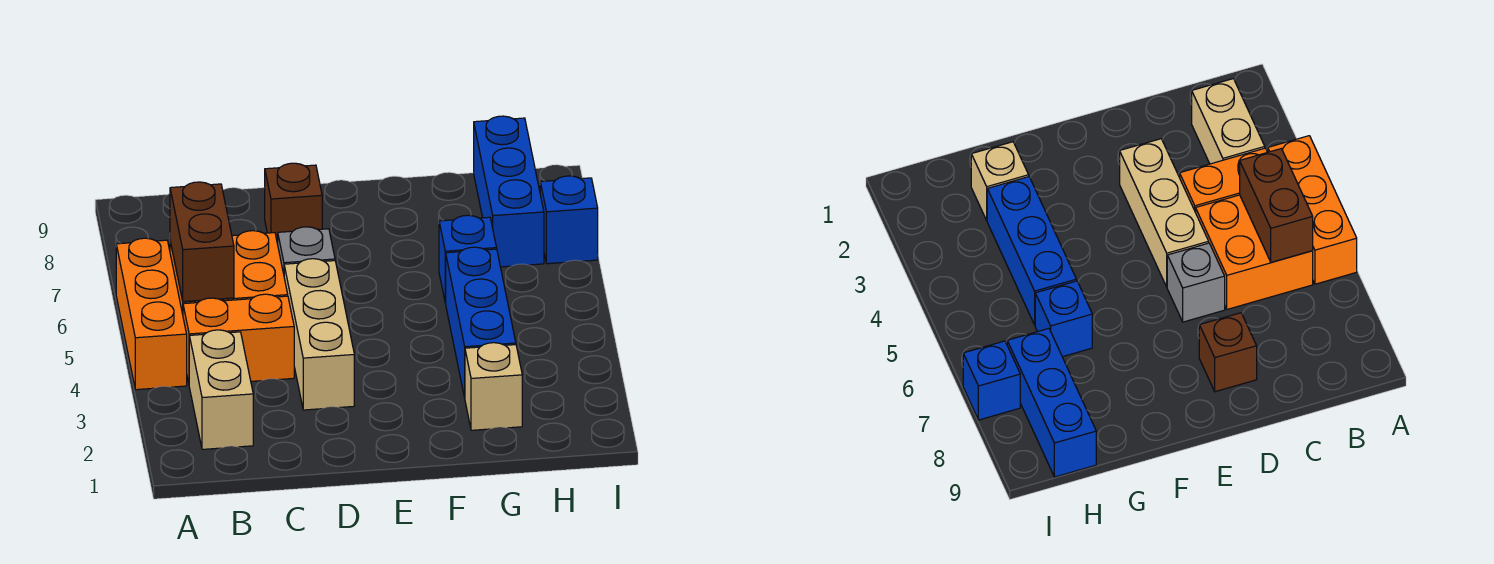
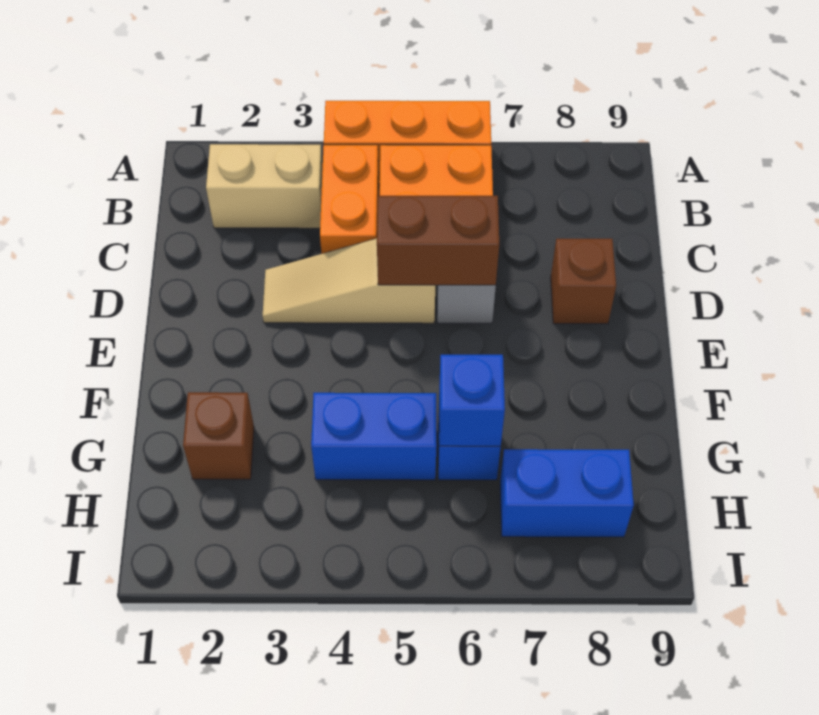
brown brick B5:B6 level 2 -> brown brick D5:D6 level 2
tan brick D3:D5 level 1 -> tan slope D3:D5 level 1 top 5
tan brick G2 level 1 -> brown brick G2 level 1
blue brick G3:G5 level 1 -> blue brick G4:G5 level 1
blue brick H7:H9 level 1 -> blue brick H7:H8 level 1
blue brick I7 level 1 -> blue brick G6 level 2

